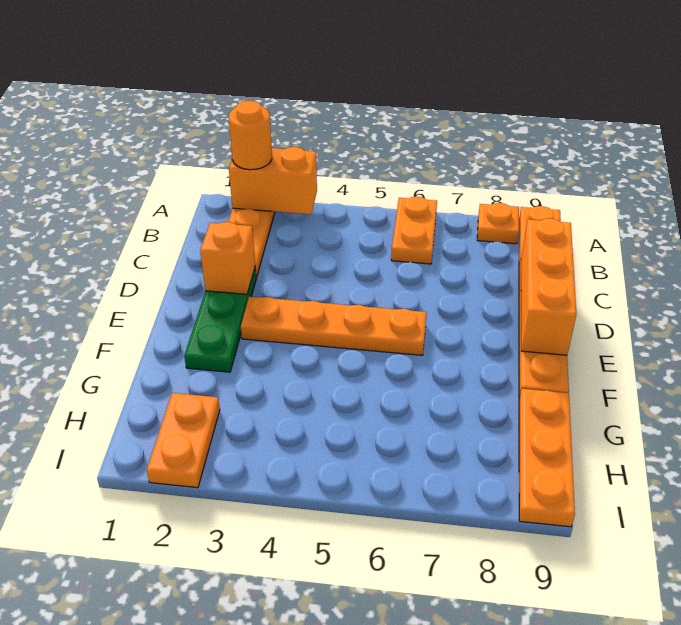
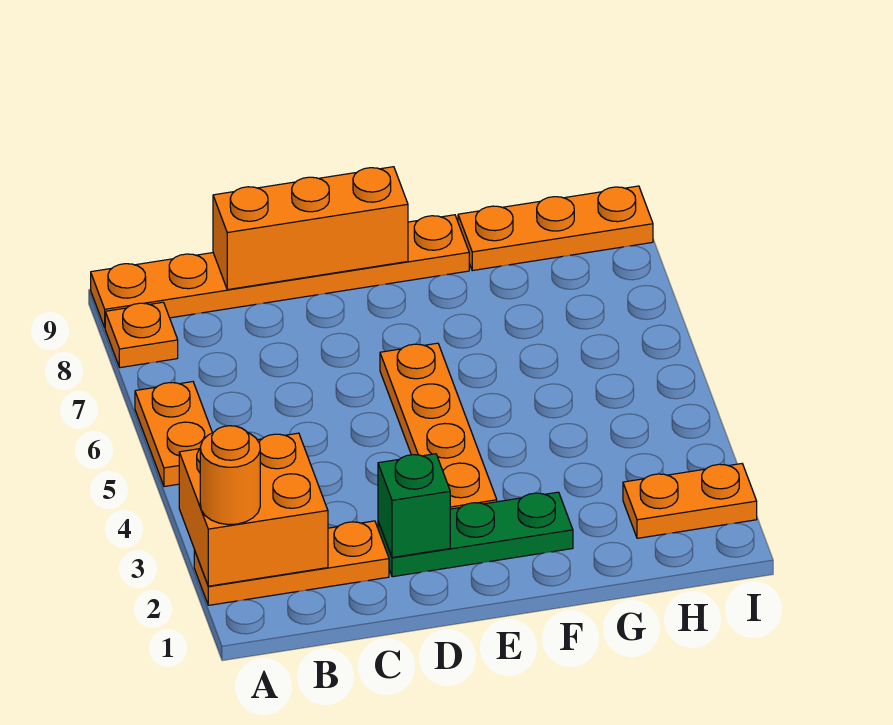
orange brick A2:A3 level 2 -> orange brick A2:B3 level 2
orange plate A6:B6 level 1 -> orange plate A5:A6 level 1
orange brick D2 level 2 -> green brick D2 level 2

